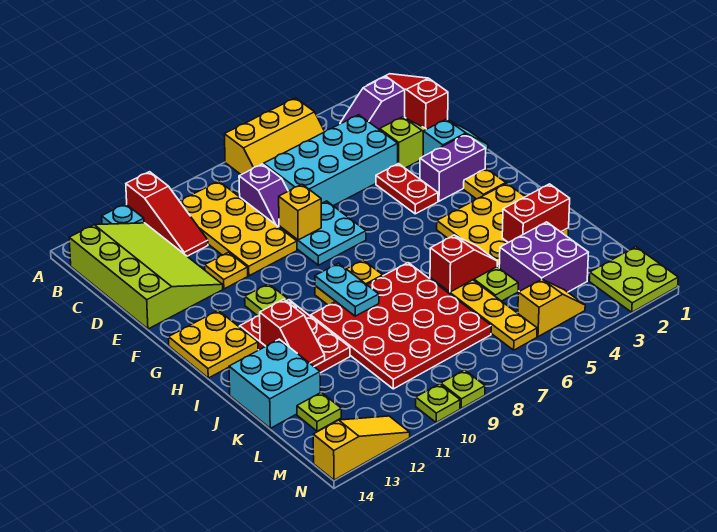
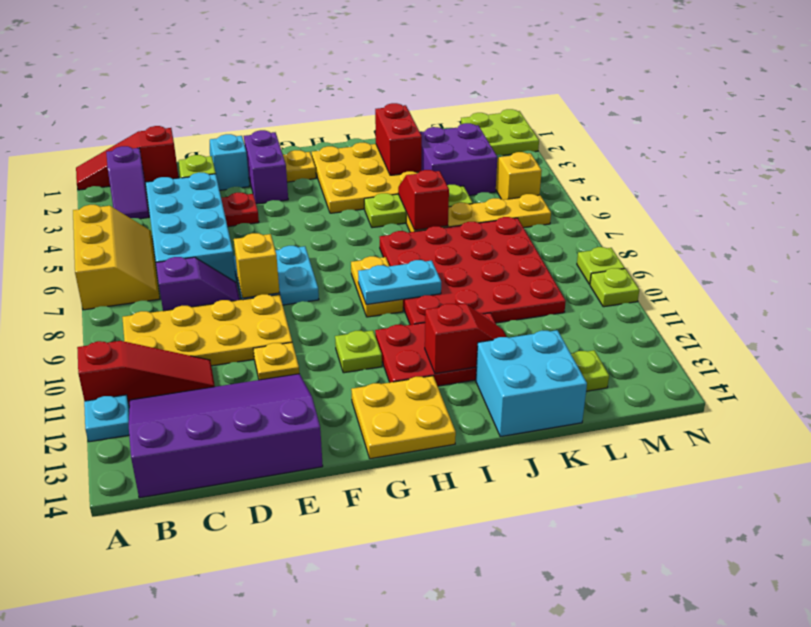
lime slope B12:E14 level 1 top 14 -> purple slope B12:E14 level 1 top 14
red plate E4:F4 level 1 -> red plate E4 level 1
yellow slope N12:N14 level 1 top 14 -> none

